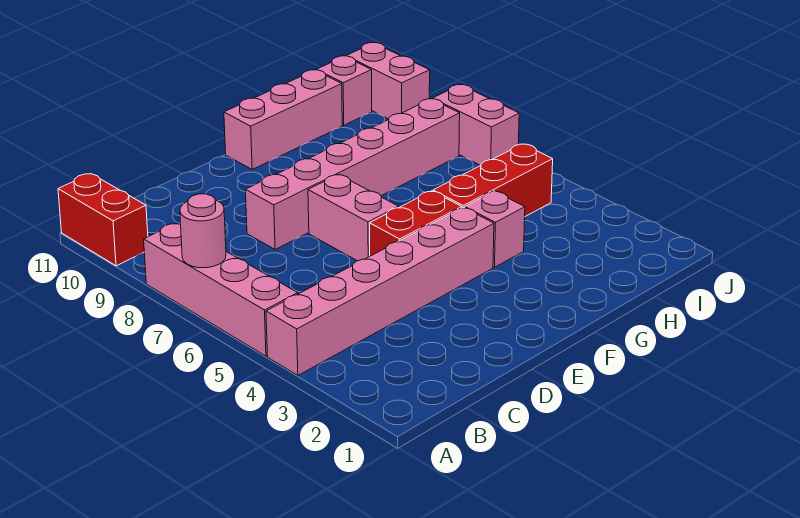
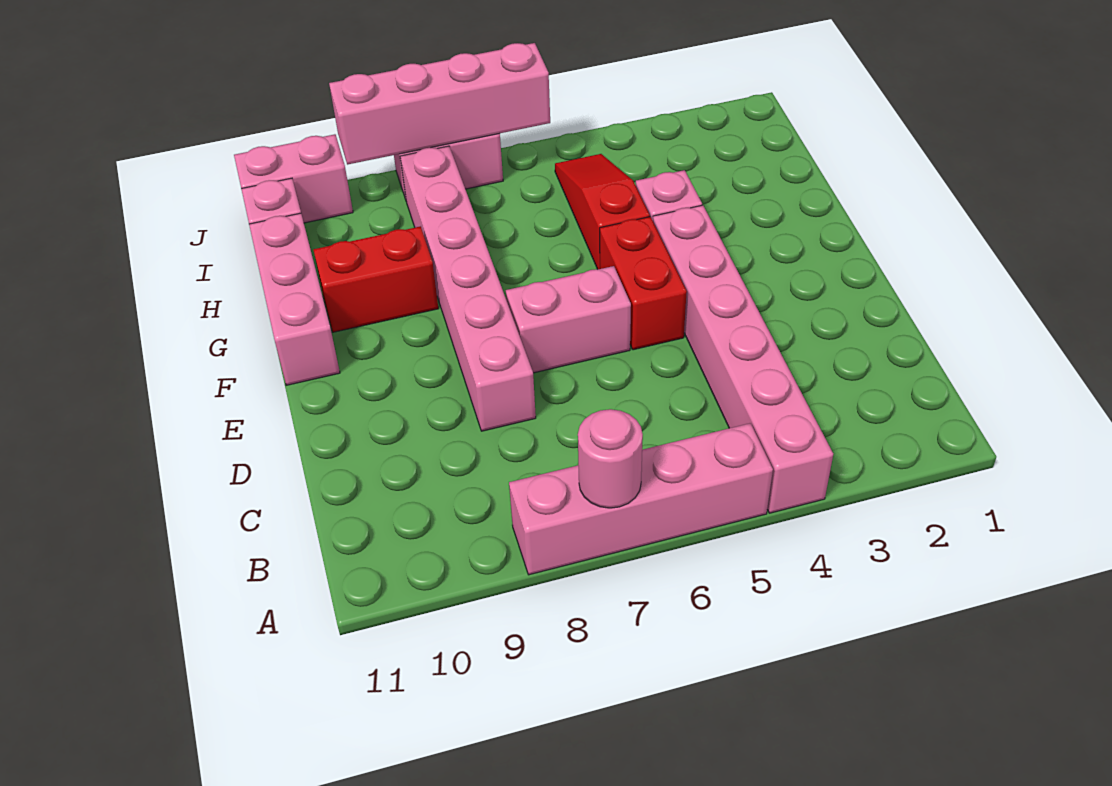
red brick A10:A11 level 1 -> red brick G9:G10 level 1
red brick G5:I5 level 1 -> red slope G5:I5 level 1 top G
none -> pink brick J6:J9 level 2

